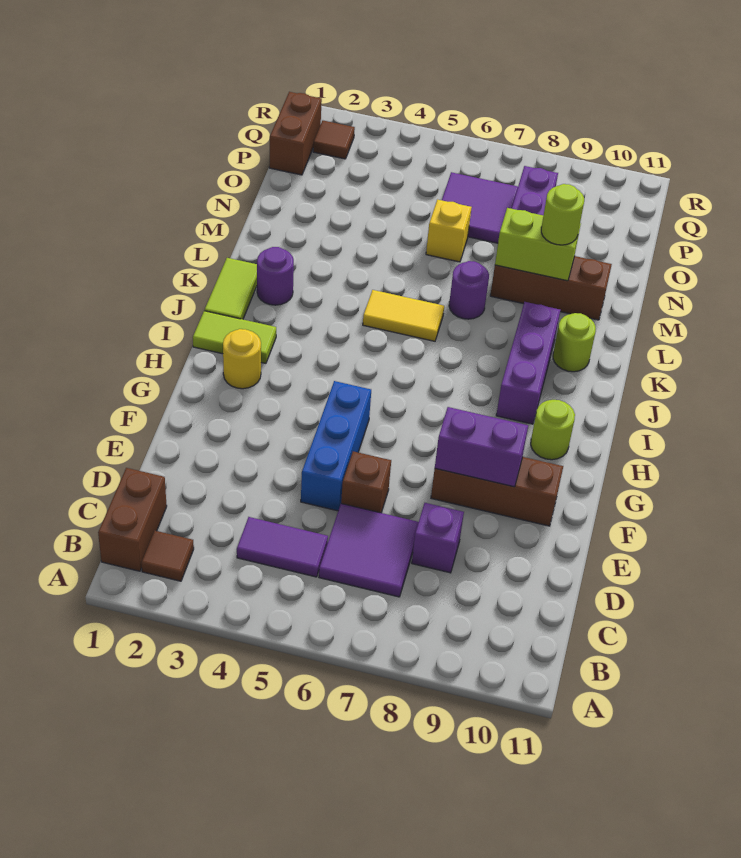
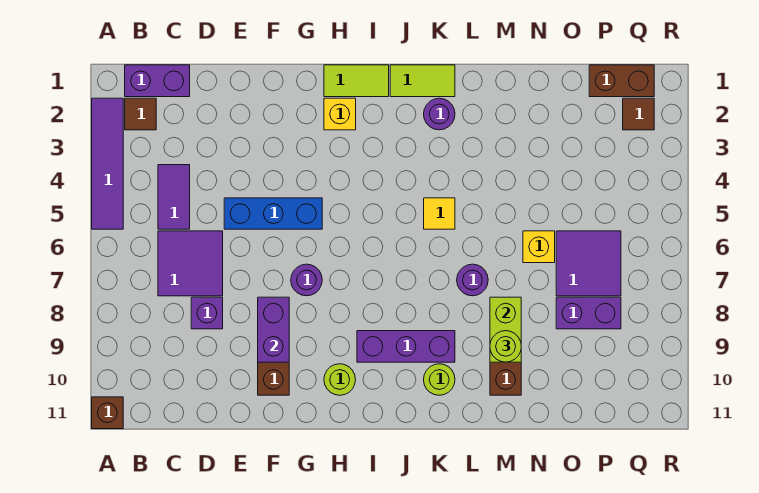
none -> purple tile A2:A5 level 1
brown brick B1:C1 level 1 -> purple brick B1:C1 level 1
brown brick E6 level 1 -> brown brick A11 level 1
none -> purple round brick G7 level 1
yellow round brick H2 level 1 -> yellow brick H2 level 1
lime tile I1:I2 level 1 -> lime tile H1:I1 level 1
yellow tile K5:K6 level 1 -> yellow tile K5 level 1

